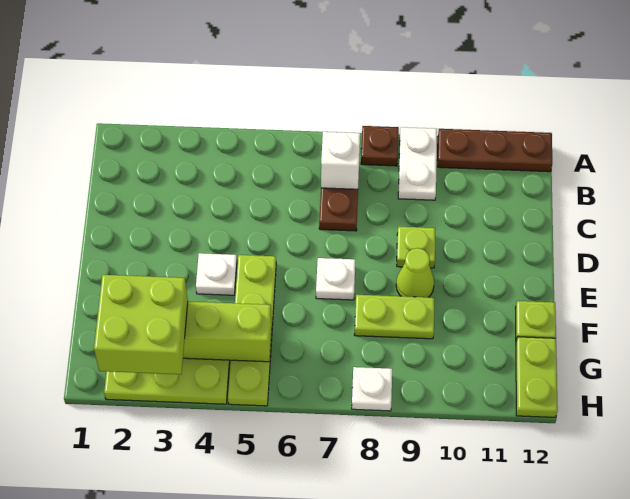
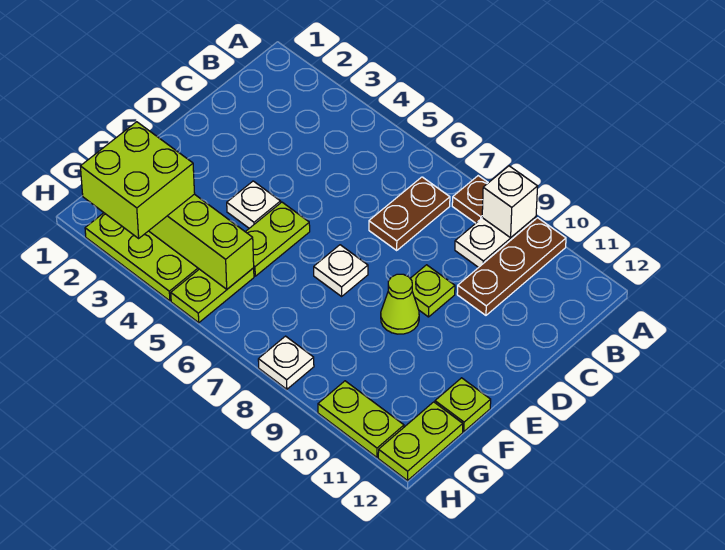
brown plate A10:A12 level 1 -> brown plate A10:C10 level 1
white brick B7 level 2 -> white brick A9 level 2
lime plate F8:F9 level 1 -> lime plate H10:H11 level 1

